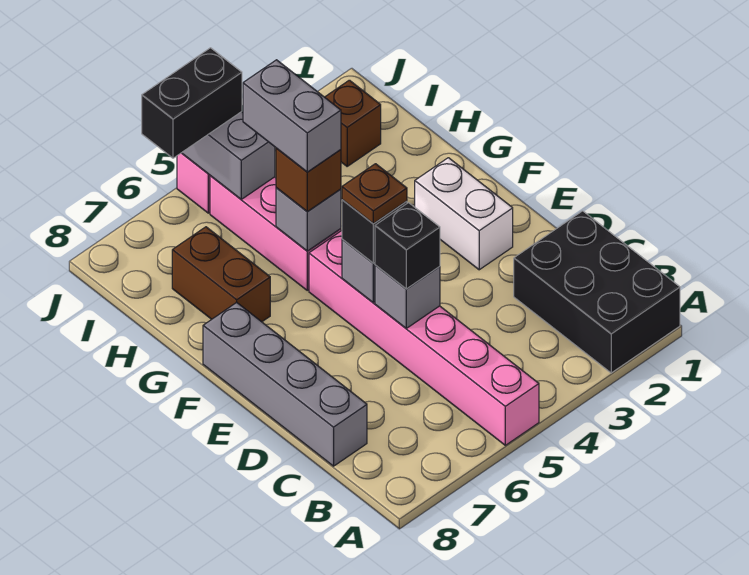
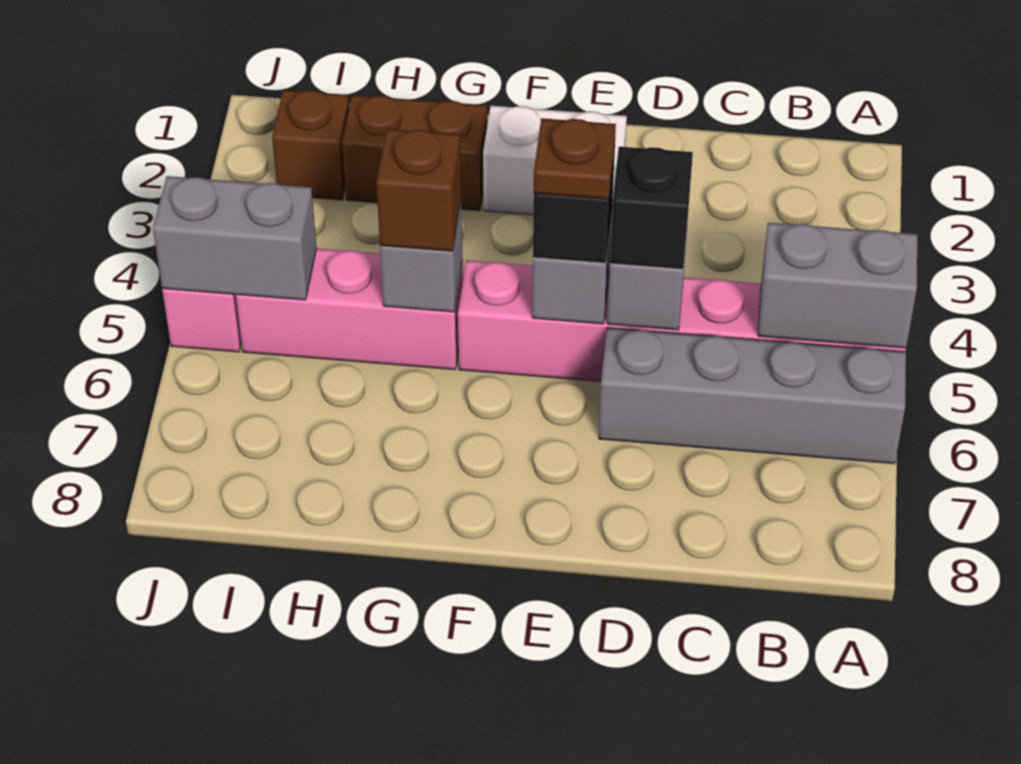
black brick A1:C2 level 1 -> none
grey brick C8:F8 level 1 -> grey brick A6:D6 level 1
grey brick G5:H5 level 4 -> grey brick A5:B5 level 2
brown brick G7:H7 level 1 -> brown brick G2:H2 level 1
black brick J5:J6 level 3 -> none

